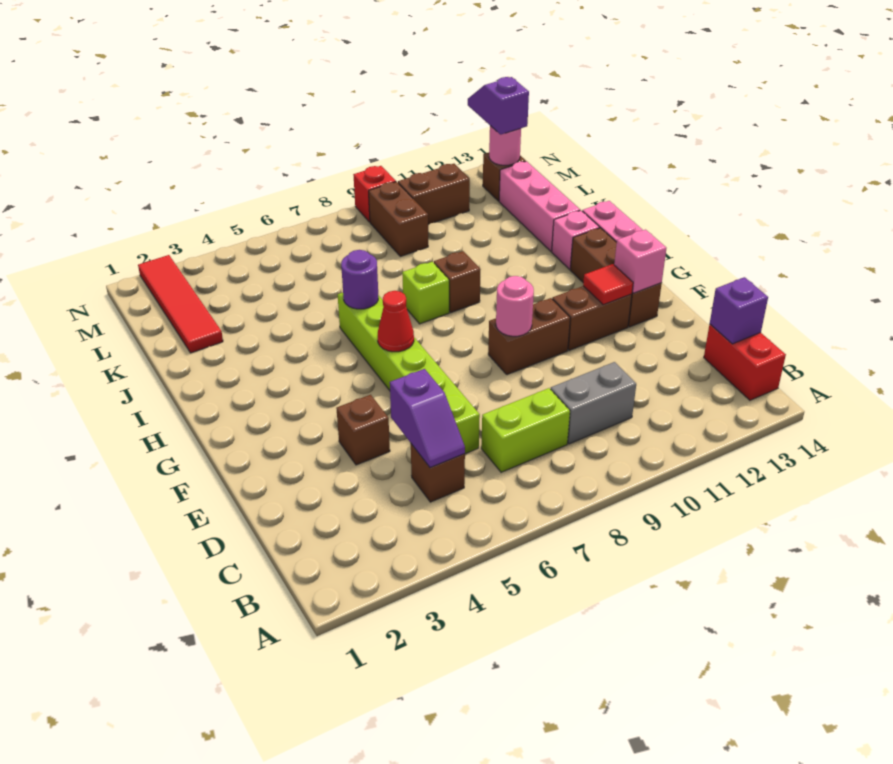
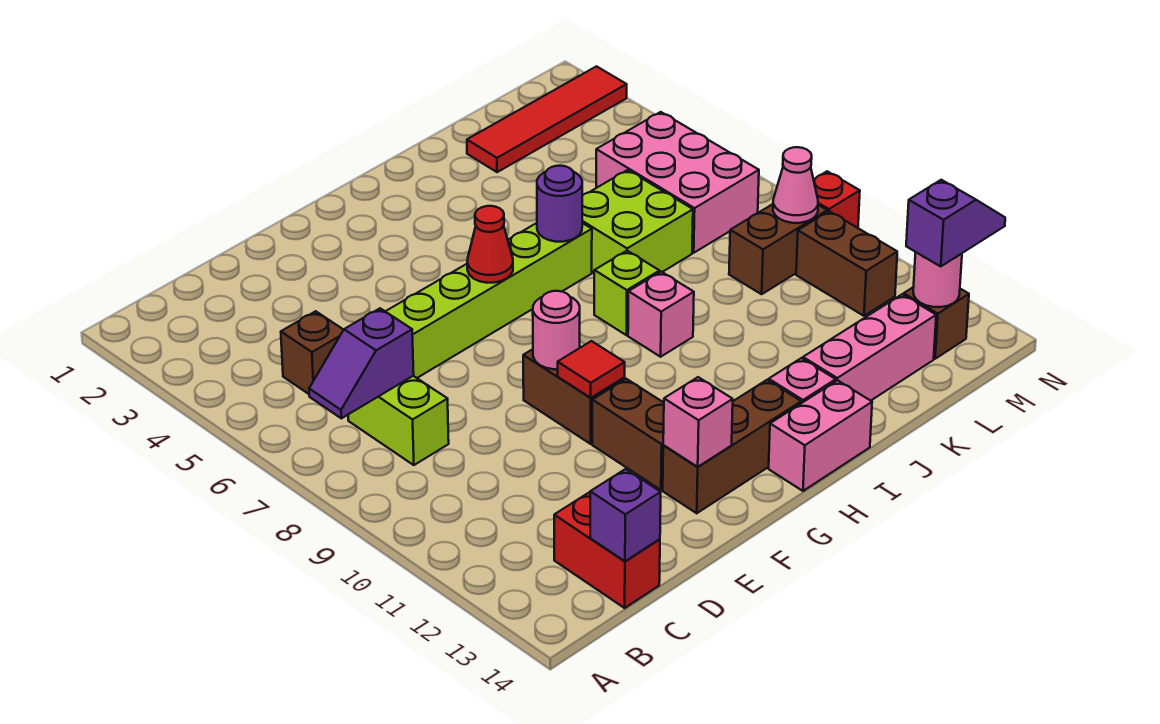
red brick B14:C14 level 1 -> red brick C13:C14 level 1
purple slope C5:D5 level 2 top D -> purple slope B7:C7 level 2 top C
grey brick C9:C10 level 1 -> none
brown brick E4 level 1 -> none
red tile F12 level 2 -> red tile F10 level 2
brown brick I9 level 1 -> pink brick I9 level 1
none -> lime brick J6:K7 level 1
none -> pink brick L5:M7 level 1
none -> pink cone M9 level 2

